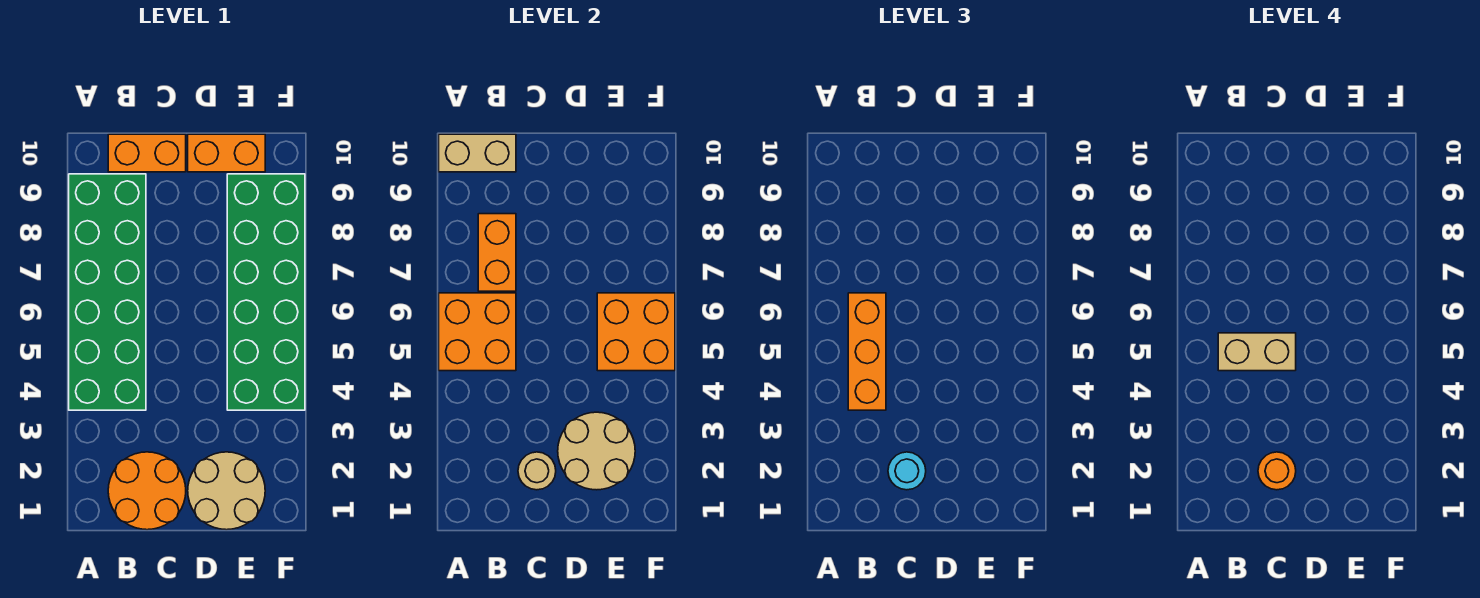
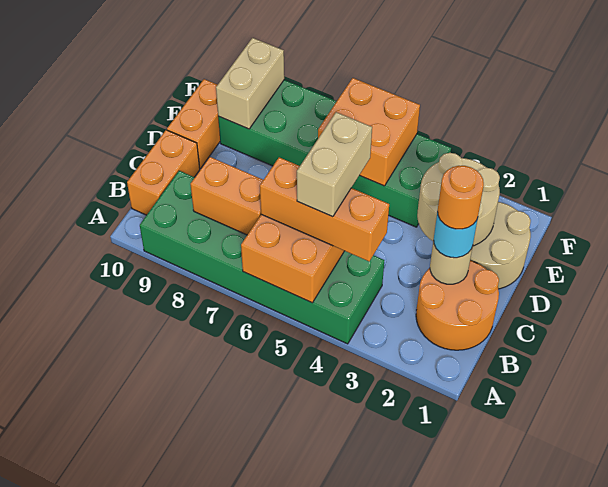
tan brick A10:B10 level 2 -> tan brick E9:F9 level 2

